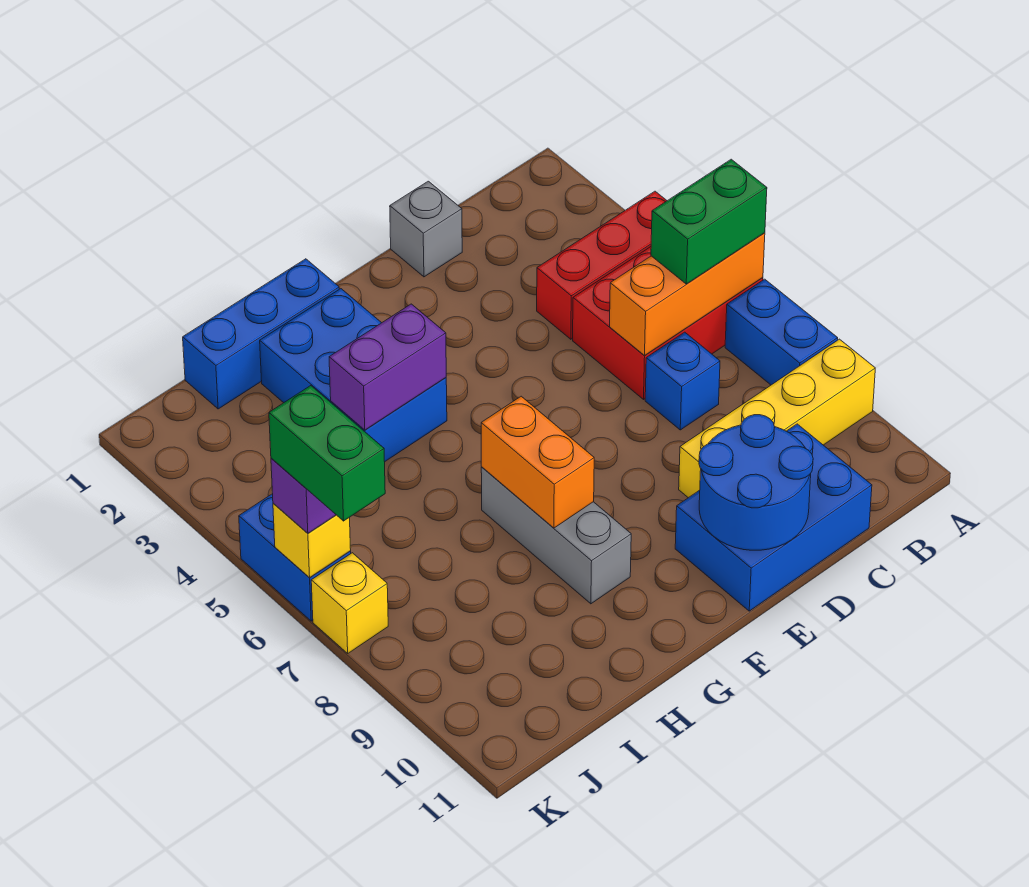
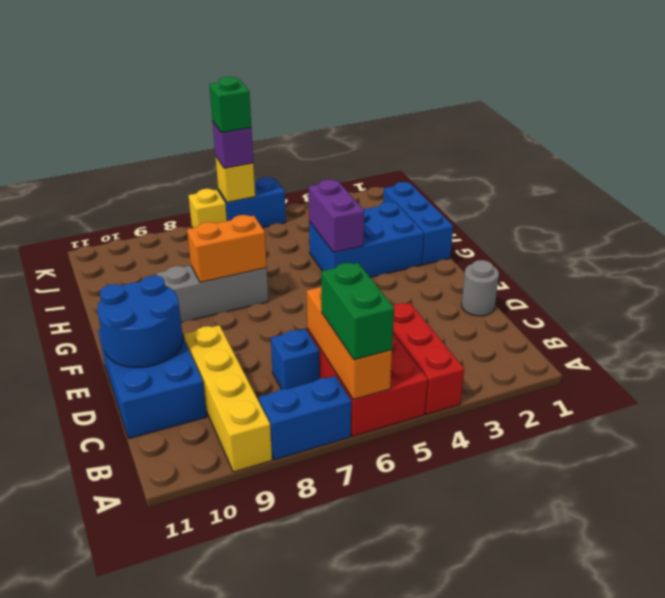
grey brick D1 level 1 -> grey round brick D1 level 1
green brick K6:K7 level 4 -> green brick K6 level 4

